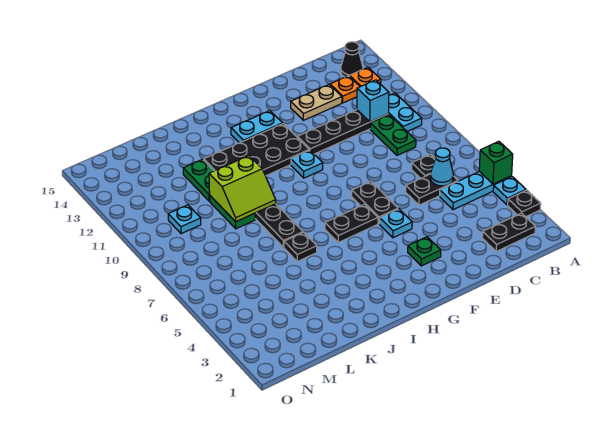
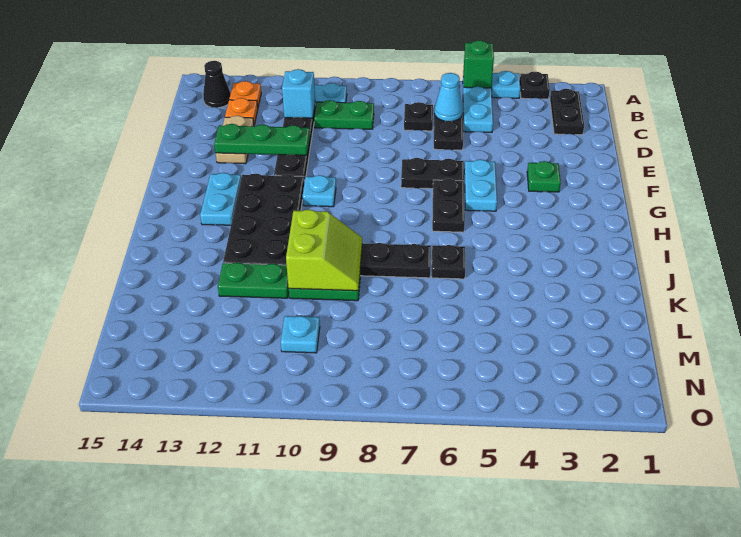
none -> green plate E11:E13 level 2
cyan plate F5 level 1 -> cyan plate F5:G5 level 1

